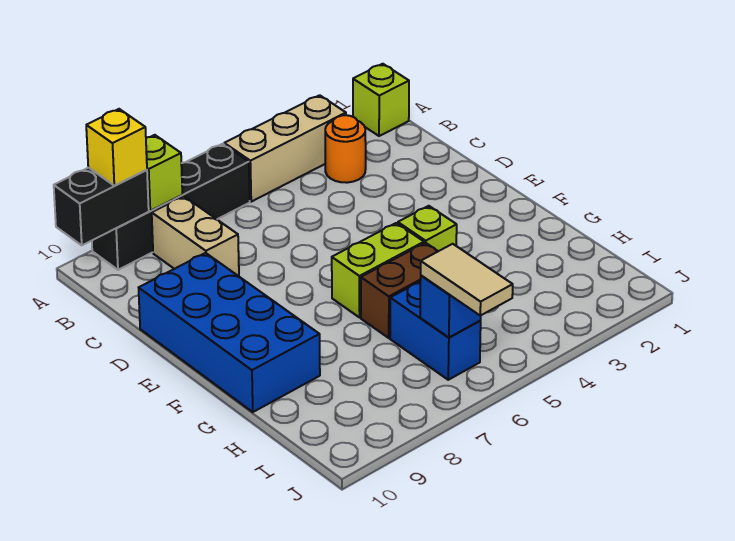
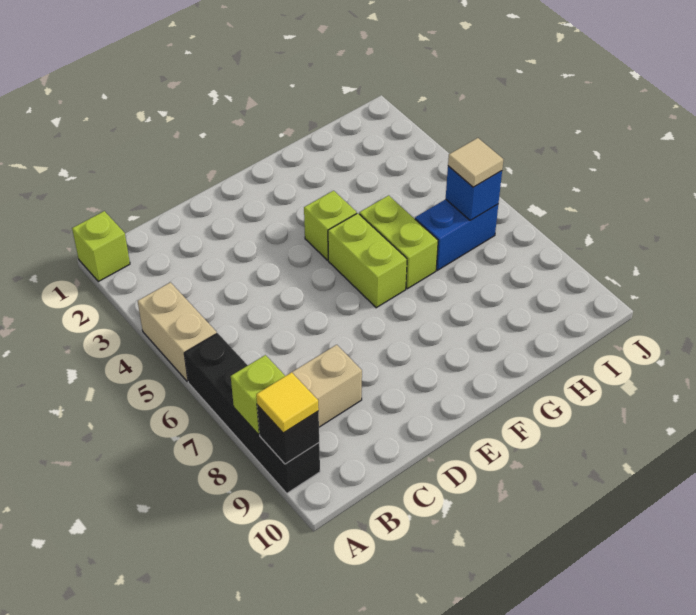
tan brick A3:A5 level 1 -> tan brick A4:A5 level 1
black brick A9:A10 level 2 -> black brick A9 level 2
yellow brick A9 level 3 -> yellow tile A9 level 3
orange round brick B3 level 1 -> none
blue brick D9:G10 level 1 -> none
brown brick G5:G6 level 1 -> lime brick G5:G6 level 1
tan tile I6:J6 level 3 -> tan tile I6 level 3

